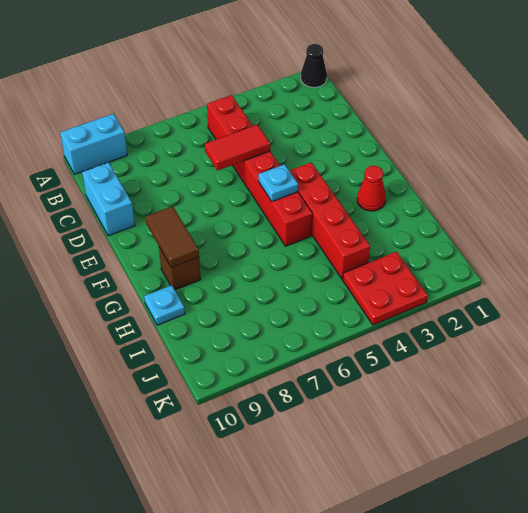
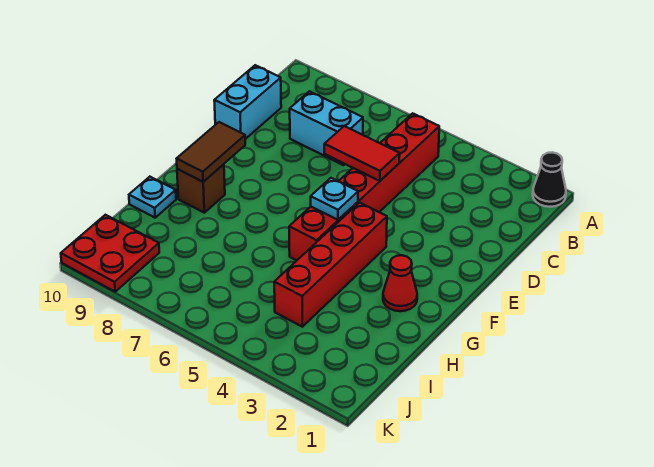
cyan brick A9:A10 level 1 -> cyan brick C7:C8 level 1
red plate J3:K4 level 1 -> red plate J9:K10 level 1

